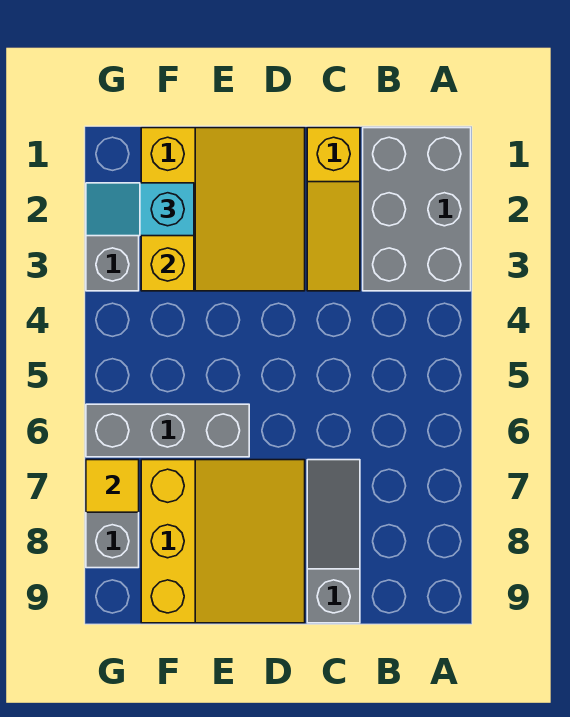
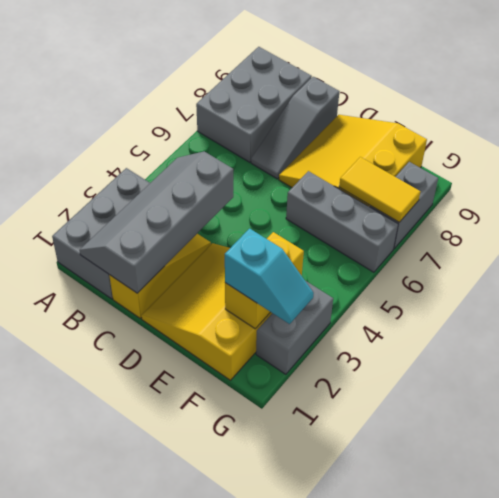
none -> grey brick A7:B9 level 1
none -> grey slope B1:C4 level 2 top C
yellow tile G7 level 2 -> yellow tile F7:G7 level 2

